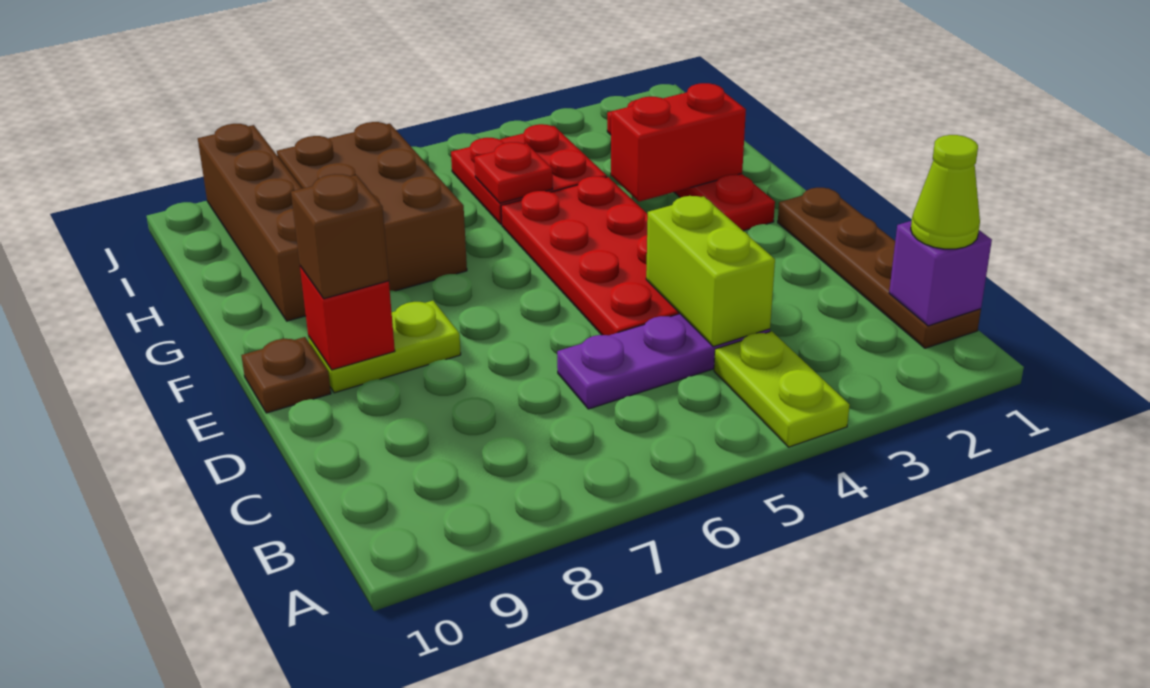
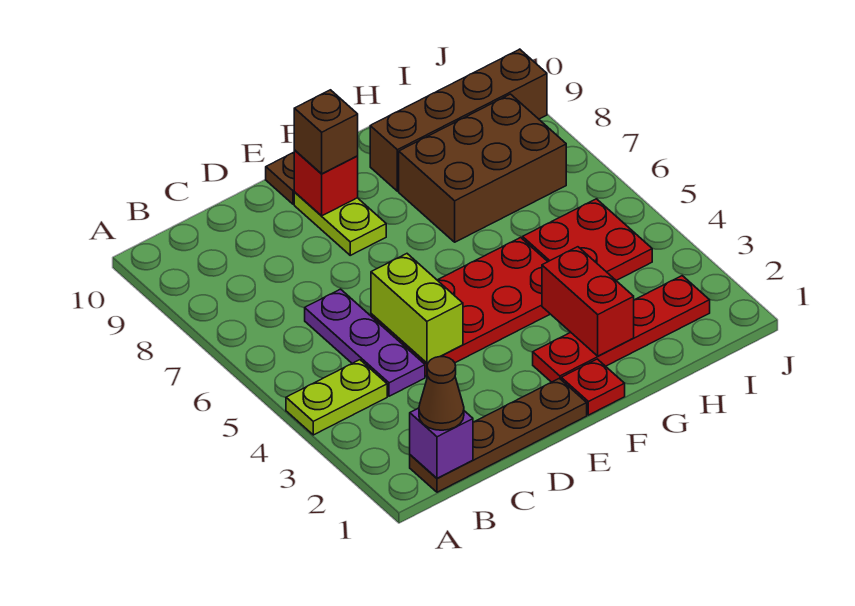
lime cone B1 level 3 -> brown cone B1 level 3
lime brick C4:D4 level 2 -> lime brick D4:D5 level 2
red plate H5 level 2 -> red plate F1 level 1

